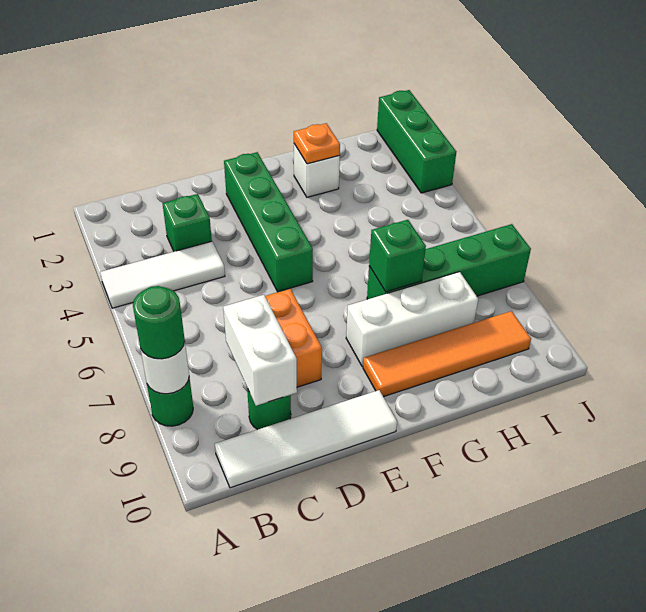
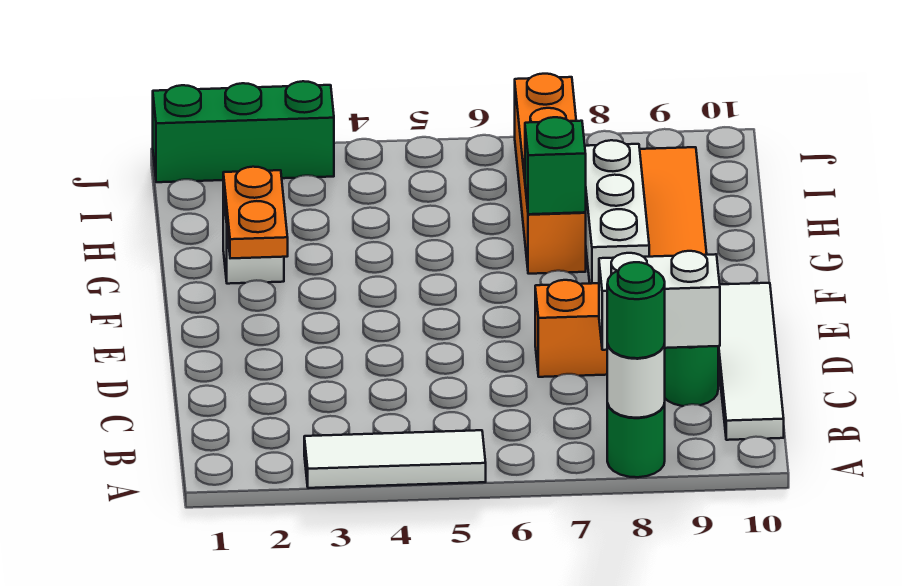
white tile A4:C4 level 1 -> white tile A3:A5 level 1
green brick C3 level 1 -> none
green brick E2:E5 level 1 -> none
orange plate G2 level 2 -> orange plate F2:G2 level 2
green brick G7:J7 level 1 -> orange brick G7:J7 level 1

